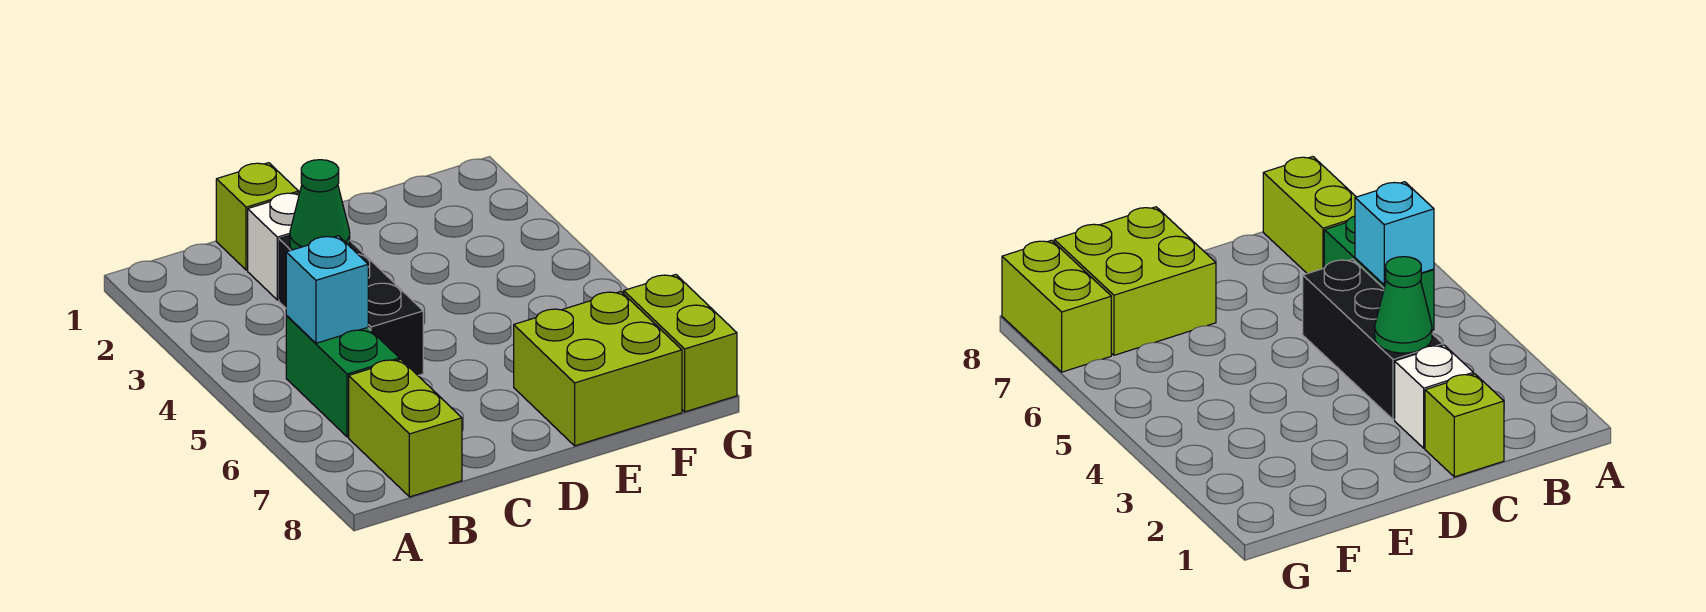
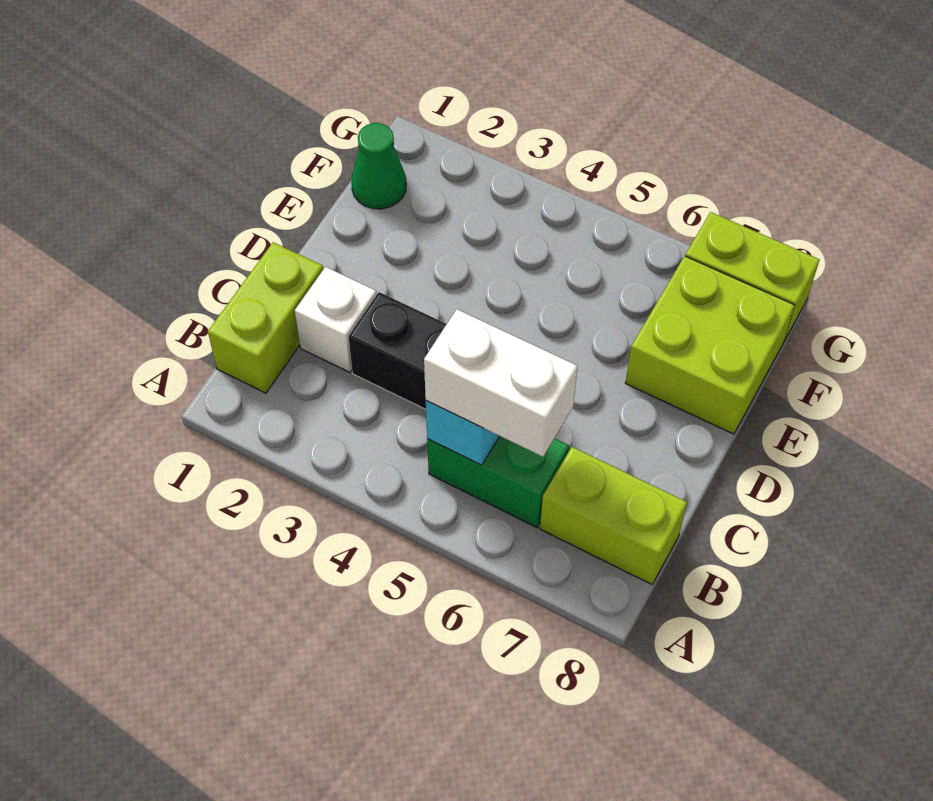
none -> white brick B5:B6 level 3
lime brick C1 level 1 -> lime brick B1:C1 level 1
green cone C3 level 2 -> green cone F1 level 1

